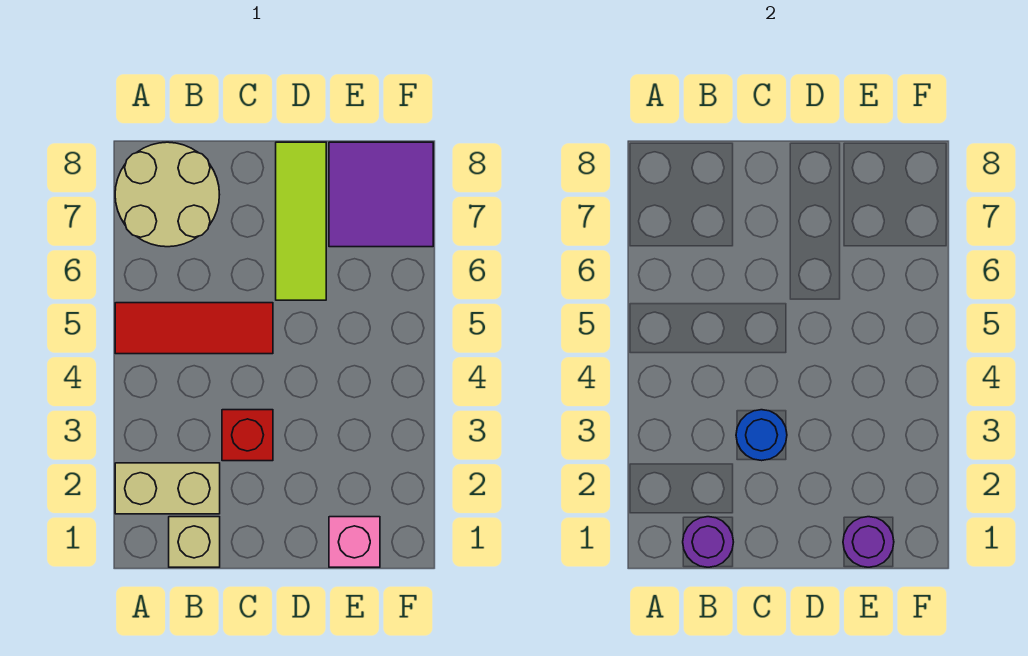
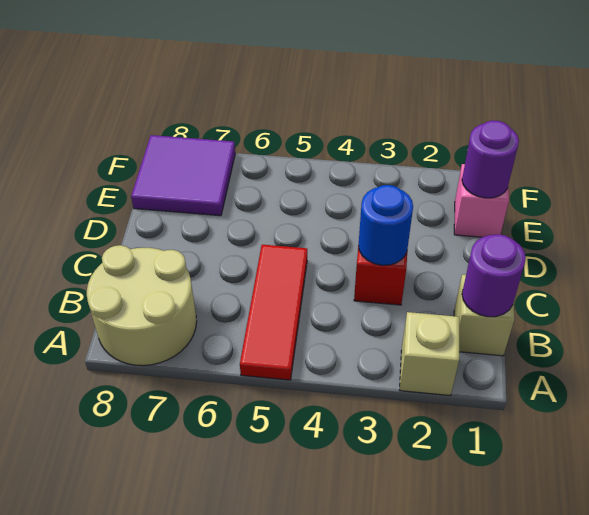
tan brick A2:B2 level 1 -> tan brick A2 level 1
lime tile D6:D8 level 1 -> none

